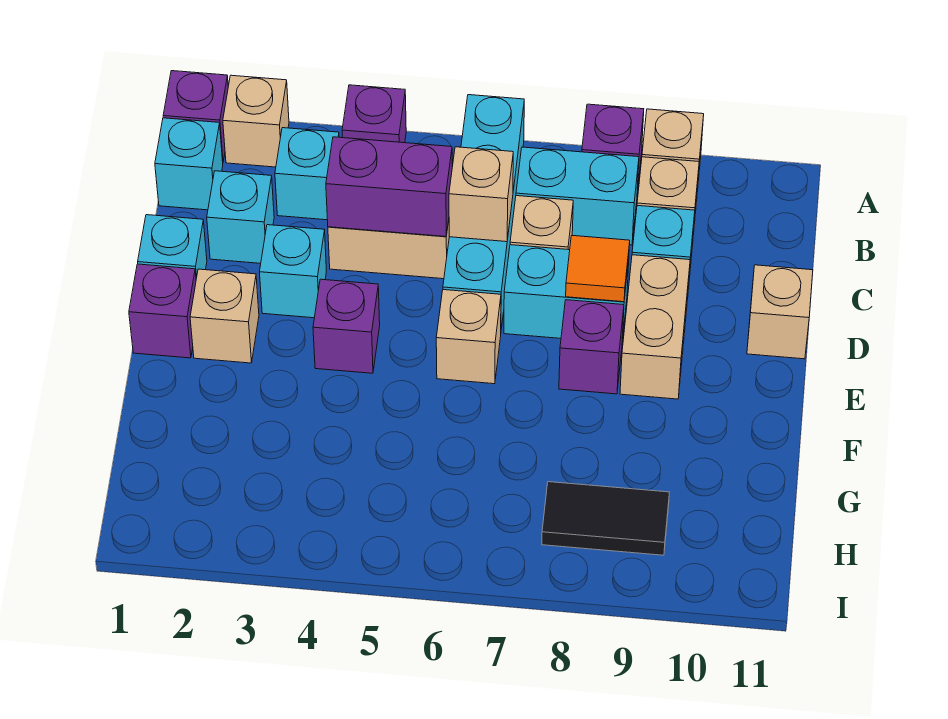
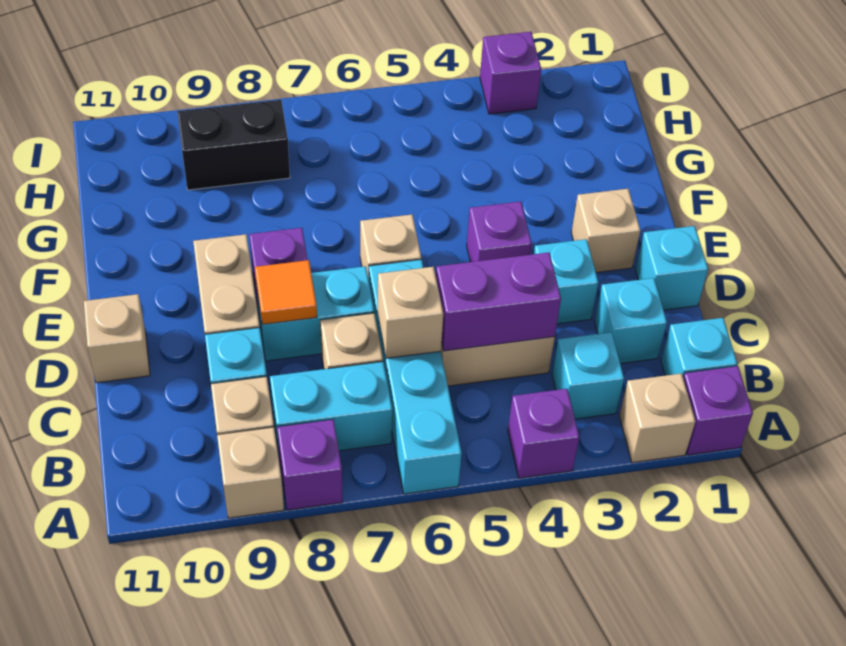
purple brick E1 level 1 -> purple brick I3 level 1
black tile H8:H9 level 1 -> black brick H8:H9 level 1

